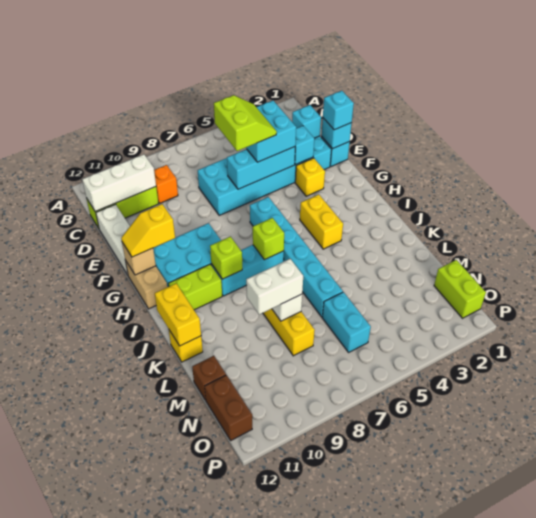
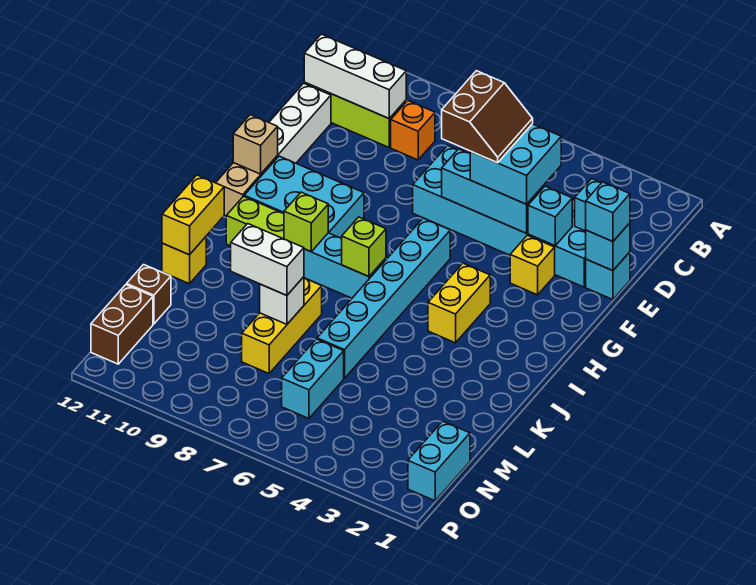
lime slope D5:E6 level 4 top 6 -> brown slope D5:E6 level 4 top 6
yellow slope G11:G12 level 3 top 11 -> none
lime brick N1:O1 level 1 -> cyan brick N1:O1 level 1

